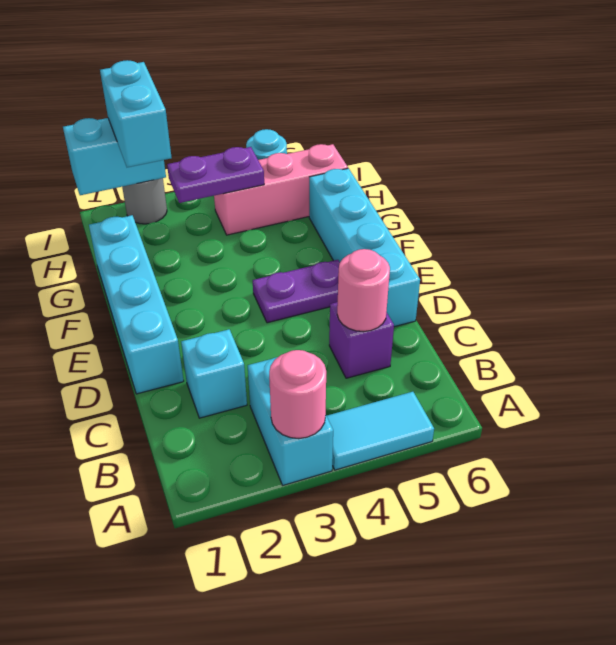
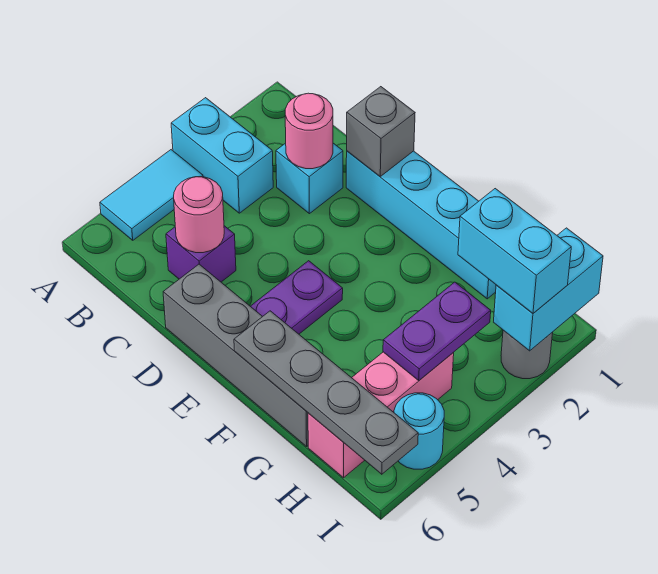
pink round brick A3 level 2 -> pink round brick C2 level 2
none -> grey brick D1 level 2
cyan brick D6:G6 level 1 -> grey brick D6:G6 level 1
none -> grey plate F6:I6 level 2

